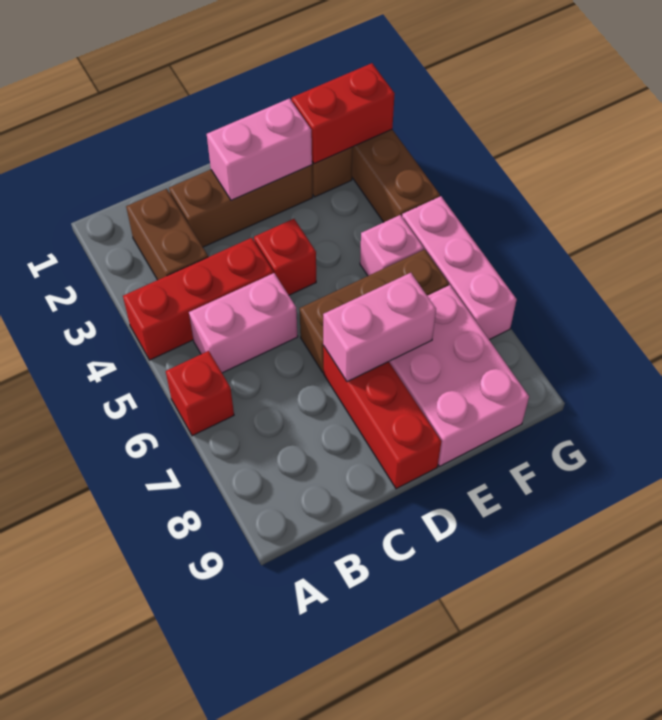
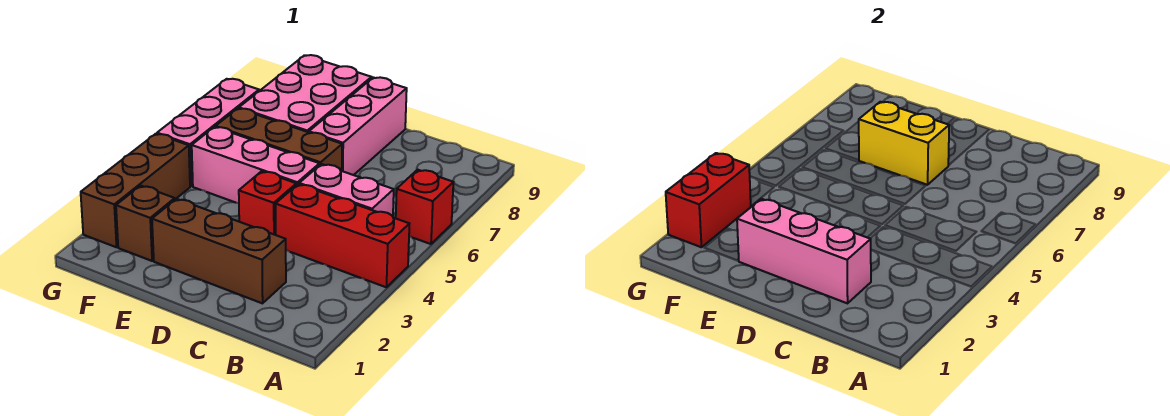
brown brick B2:B3 level 1 -> none
pink brick D2:E2 level 2 -> pink brick C2:E2 level 2
red brick D7:D9 level 1 -> pink brick D7:D9 level 1
pink brick D7:E7 level 2 -> yellow brick D7:E7 level 2
red brick F2:G2 level 2 -> red brick G2:G3 level 2
pink brick F5 level 1 -> pink brick D5:F5 level 1

